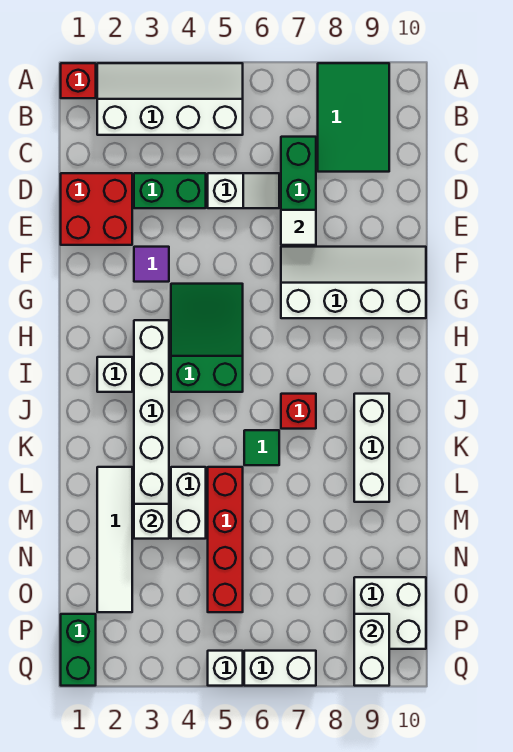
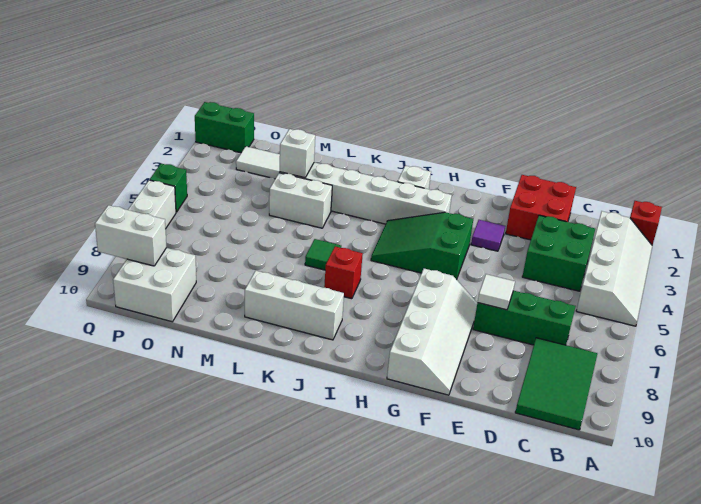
green tile A8:C9 level 1 -> green tile B8:C10 level 1
green brick D3:D4 level 1 -> green brick C3:D4 level 1
white slope D5:D6 level 1 top 5 -> none
green slope G4:I5 level 1 top I -> green slope G4:I5 level 1 top G
red brick L5:O5 level 1 -> none
white brick Q5 level 1 -> green brick Q5 level 1

